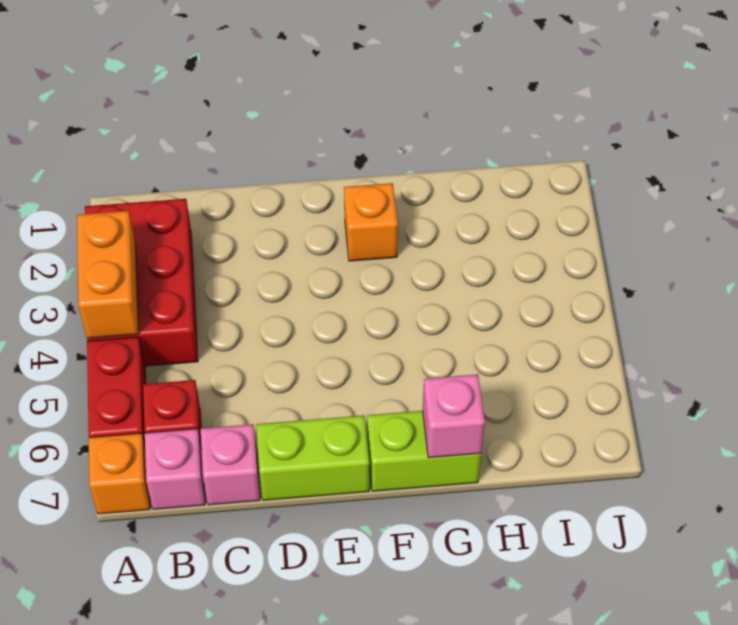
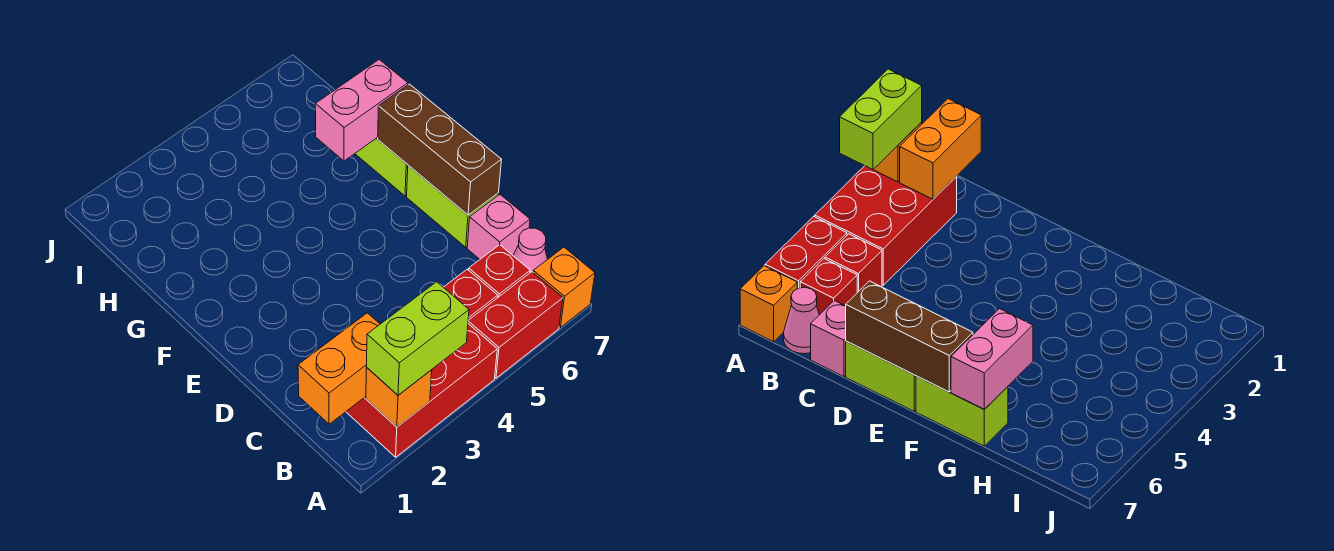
none -> lime brick A2:A3 level 3
orange brick A3:A4 level 2 -> orange brick B1:B2 level 2
none -> red brick B5 level 1
pink brick B7 level 1 -> pink cone B7 level 1
none -> brown brick D7:F7 level 2
orange brick F2 level 1 -> orange brick A2 level 2
pink brick G7 level 2 -> pink brick G6:G7 level 2

